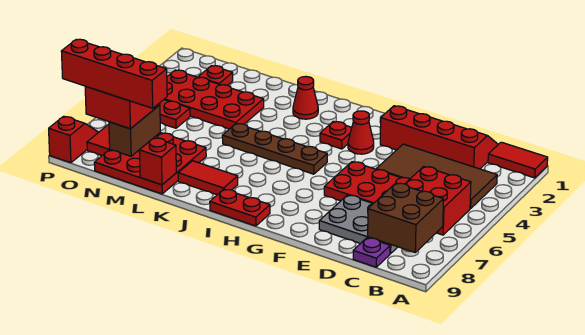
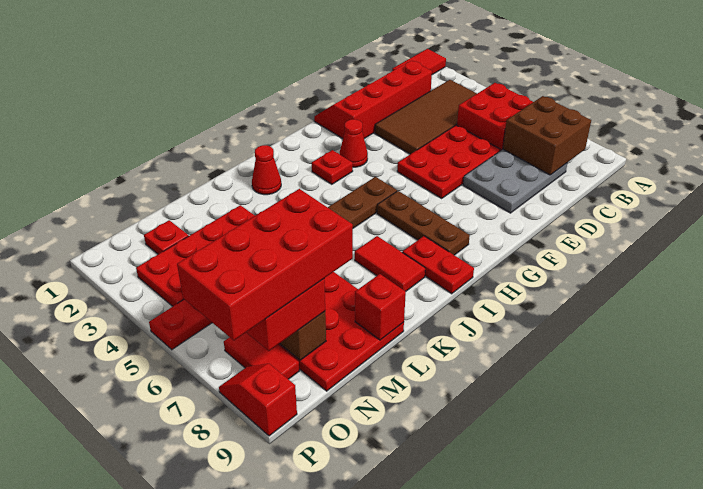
purple plate C9 level 1 -> none
none -> brown plate H6:H8 level 1
red plate H9:I9 level 1 -> red plate I8:I9 level 1
red tile J8:K8 level 1 -> red tile J7:J8 level 1
red brick M8:P8 level 4 -> red brick M7:P8 level 4

